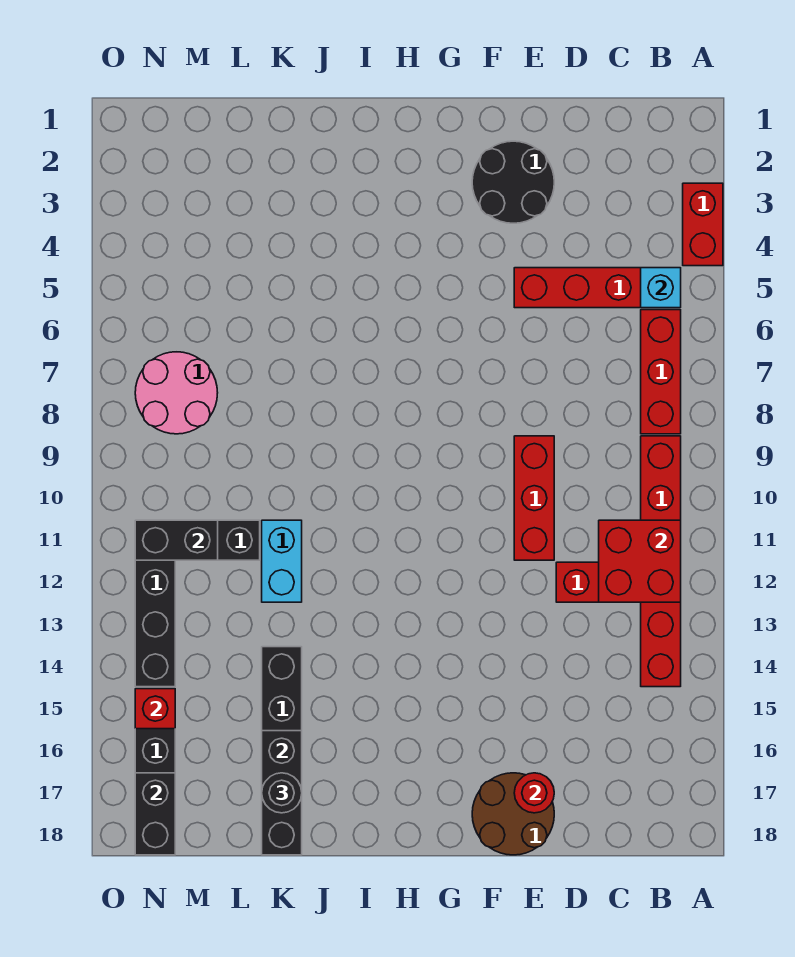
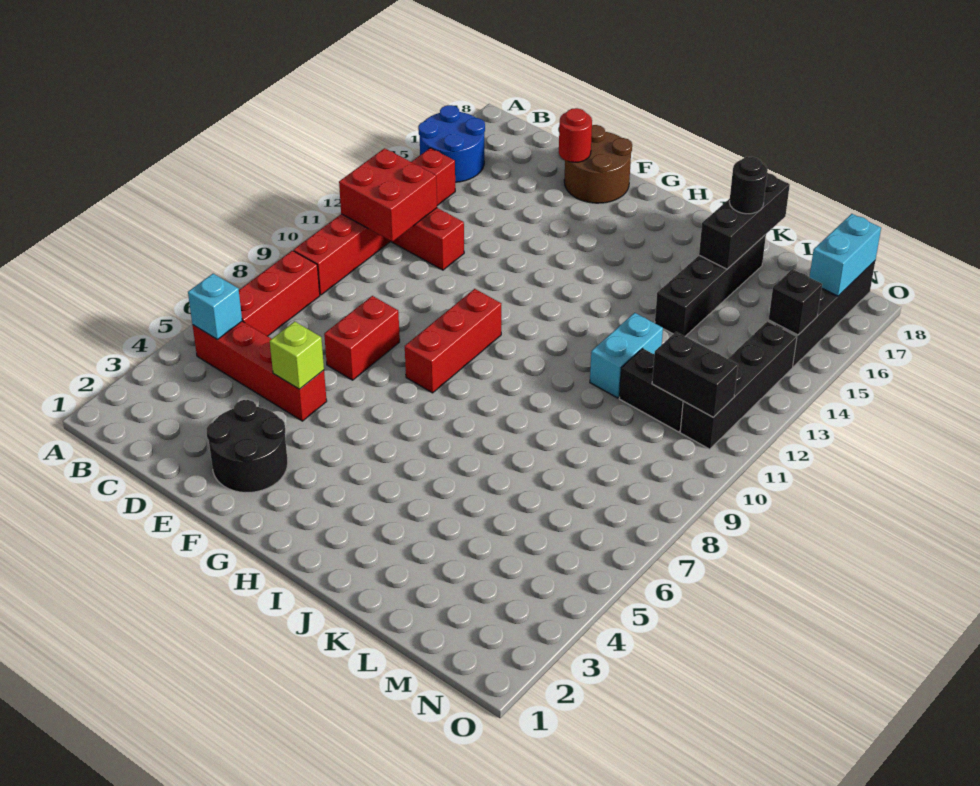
red brick A3:A4 level 1 -> red brick E7:E8 level 1
none -> blue round brick A15:B16 level 1
none -> lime brick E5 level 2
red brick E9:E11 level 1 -> red brick G8:G10 level 1
pink round brick M7:N8 level 1 -> none
red brick N15 level 2 -> black brick N15 level 2
black brick N17:N18 level 2 -> cyan brick N17:N18 level 2

